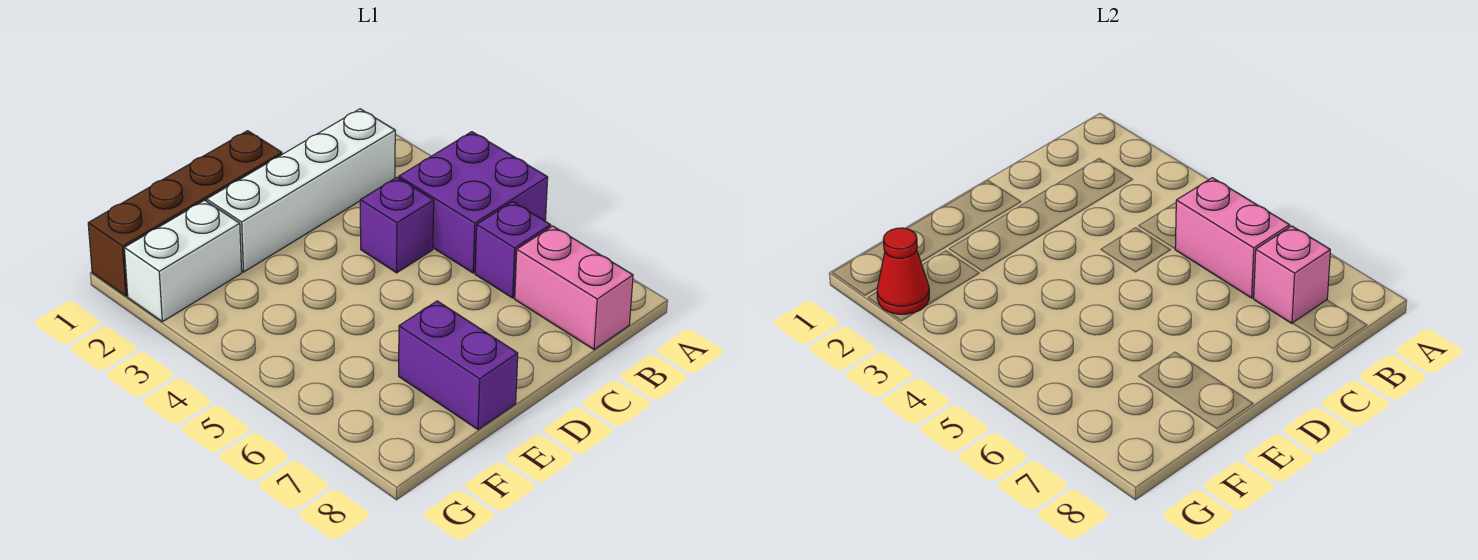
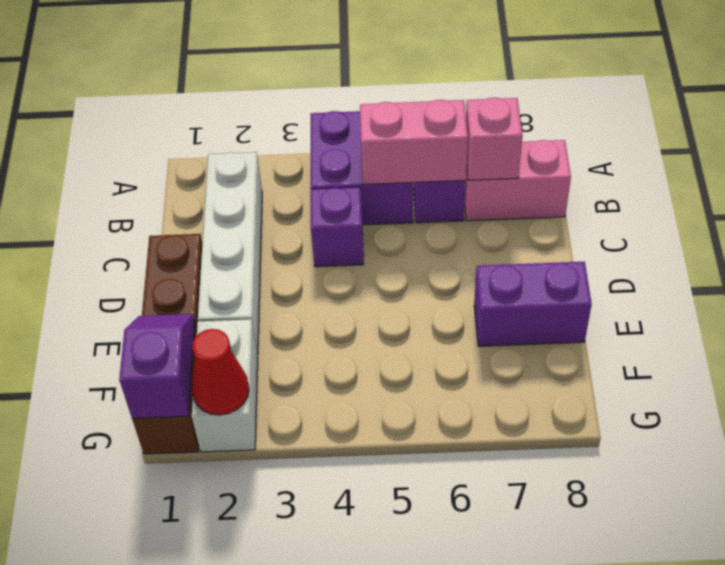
none -> purple slope F1:G1 level 2 top G

